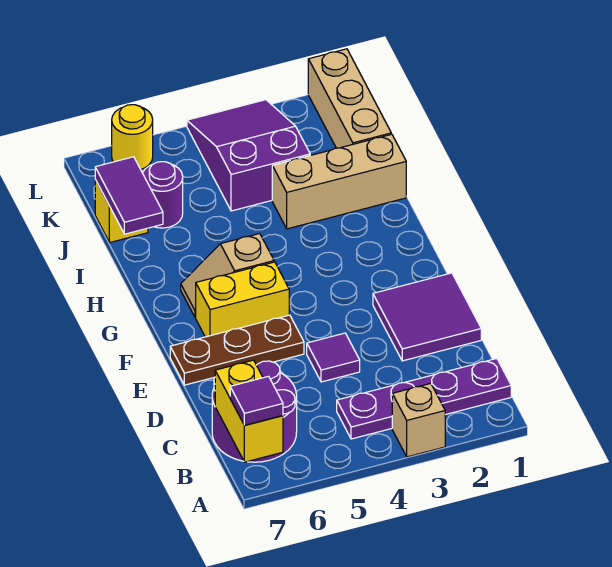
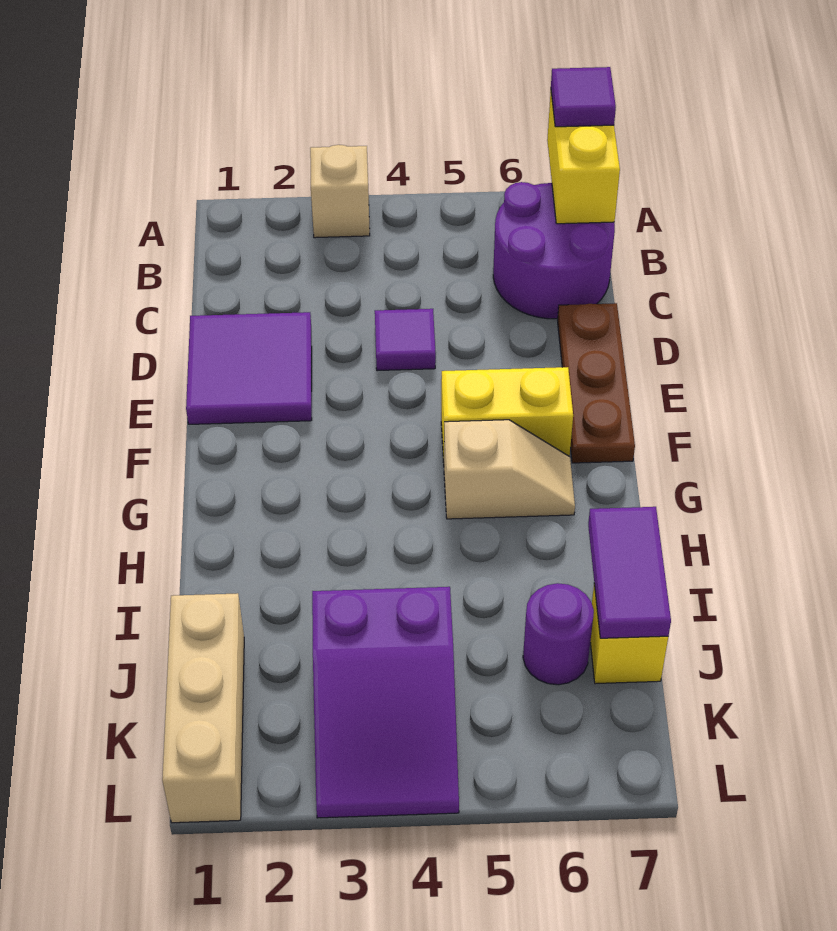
purple plate B1:B4 level 1 -> none
brown plate E5:E7 level 1 -> brown plate D7:F7 level 1
tan brick I1:I3 level 1 -> none
yellow round brick L6 level 1 -> none

